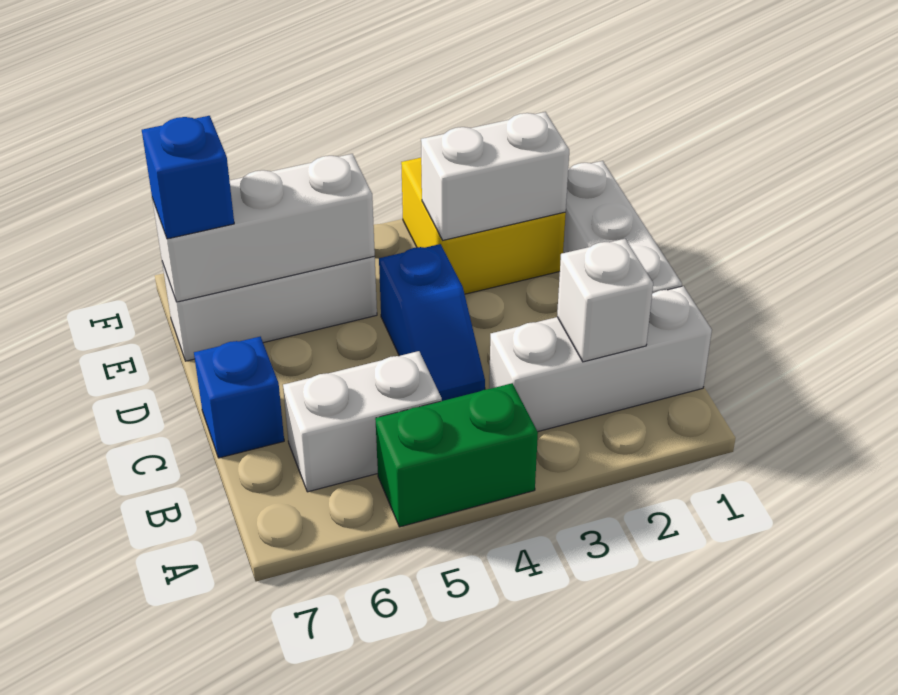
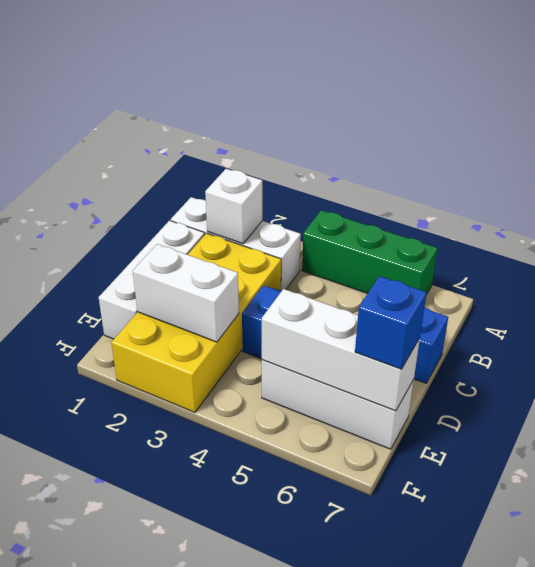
green brick A4:A5 level 1 -> green brick A4:A6 level 1
white brick B5:B6 level 1 -> none
yellow brick E2:F3 level 1 -> yellow brick C2:F3 level 1

